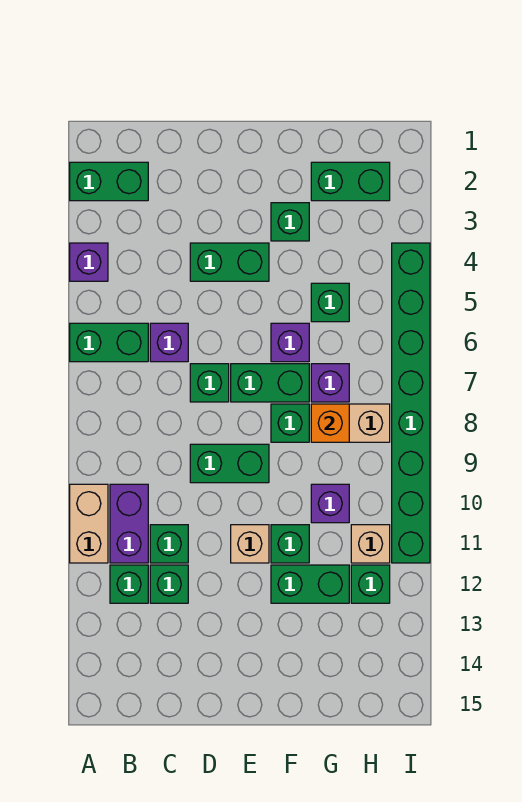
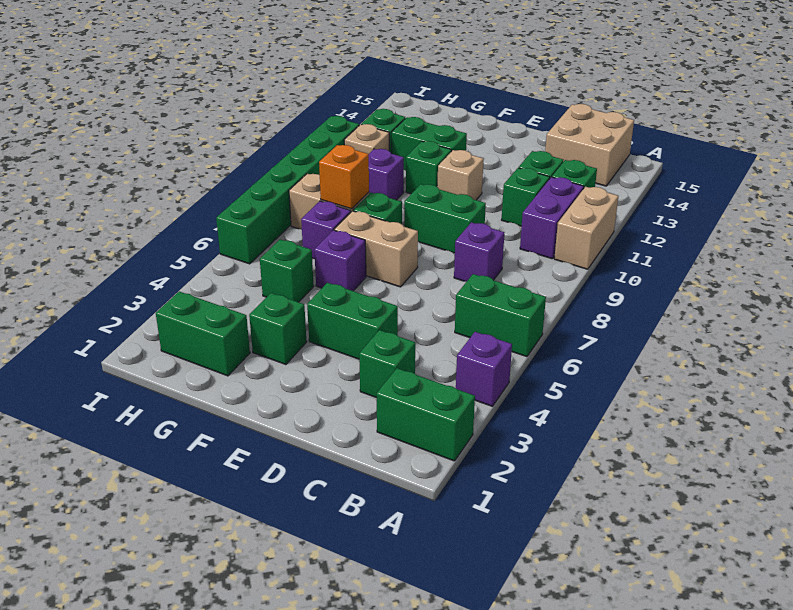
none -> tan brick B14:C15 level 1
purple brick C6 level 1 -> purple brick C8 level 1
green brick D7 level 1 -> green brick C3 level 1
green brick E7:F7 level 1 -> tan brick E7:F7 level 1
green brick I4:I11 level 1 -> green brick I6:I11 level 1

